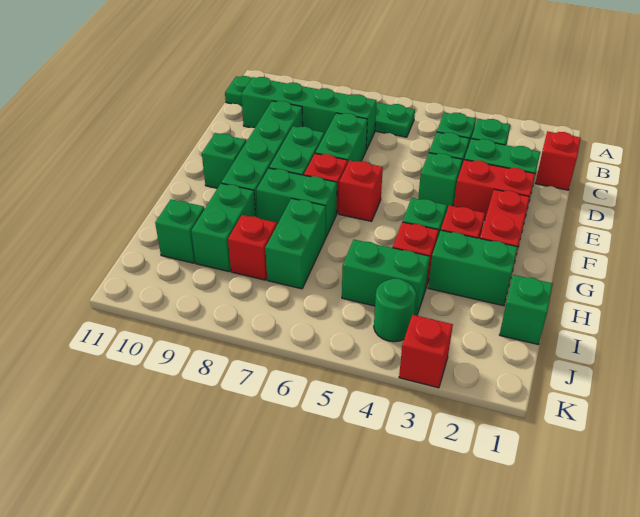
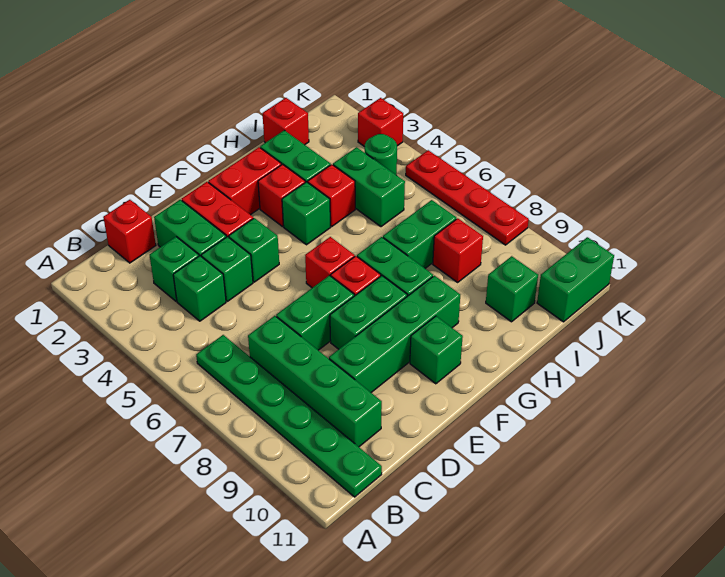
green brick H9:I9 level 1 -> green brick J11:K11 level 1
green brick I1 level 1 -> red brick I1 level 1
none -> red plate K5:K8 level 1

